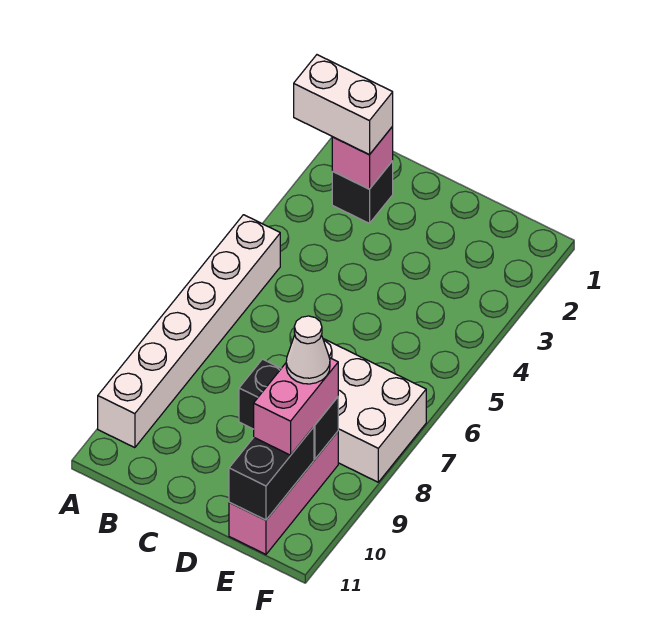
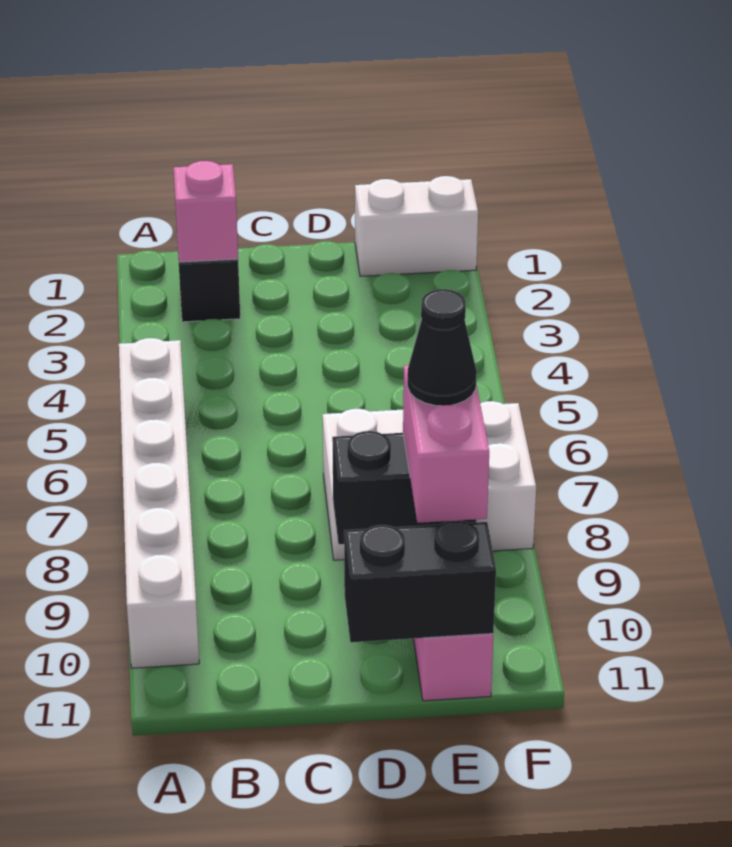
white brick A2:B2 level 3 -> white brick E1:F1 level 1
white cone E9 level 4 -> black cone E9 level 4
black brick E10:E11 level 2 -> black brick D11:E11 level 2

